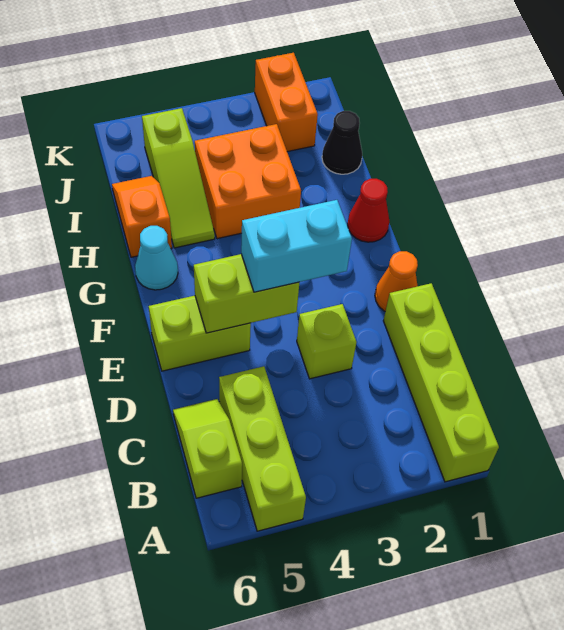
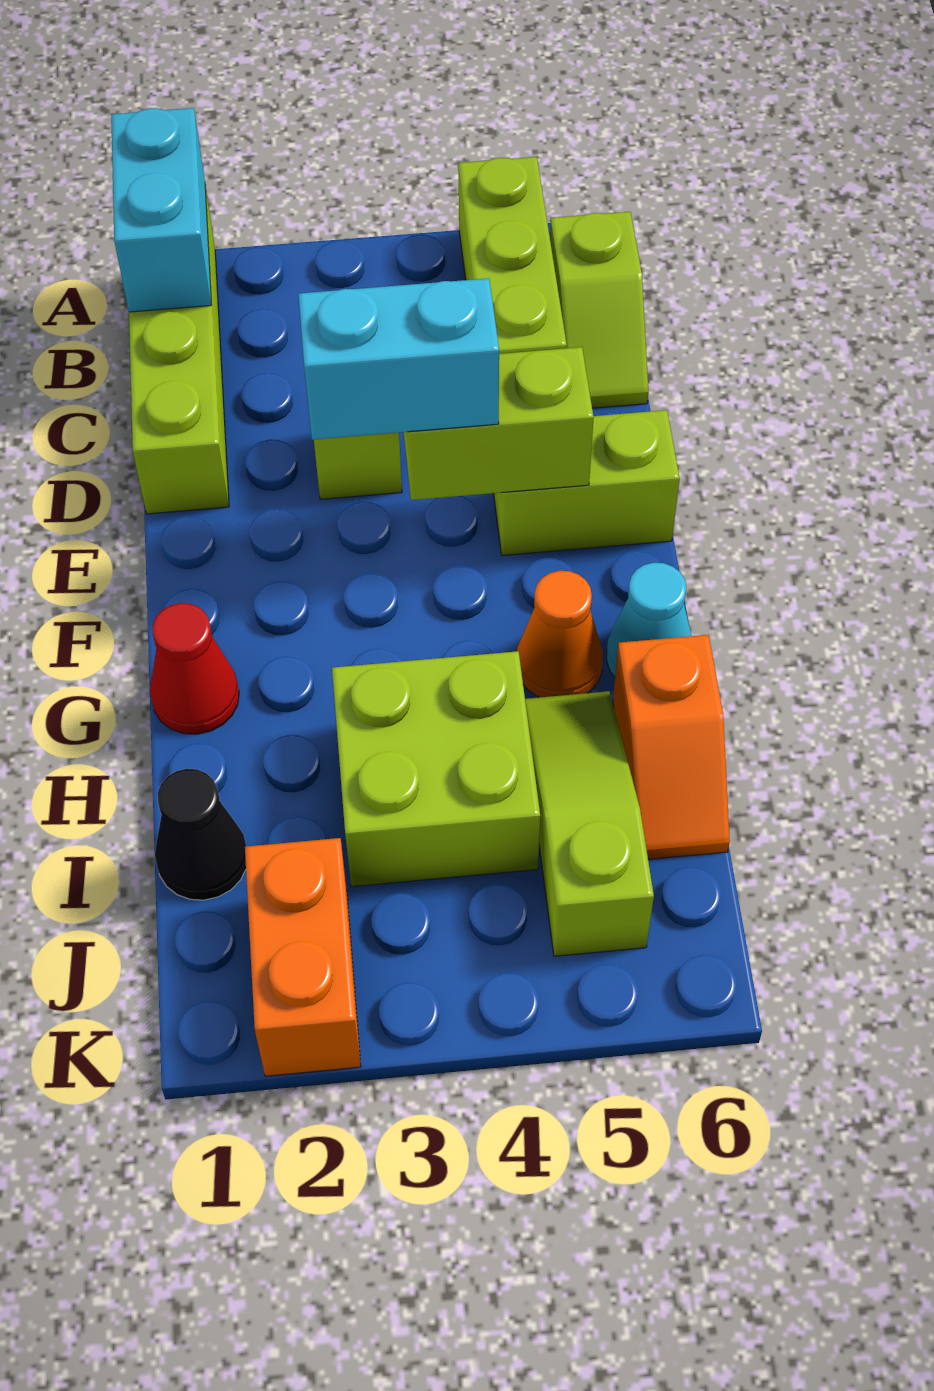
none -> cyan brick A1:B1 level 2
orange cone E1 level 1 -> orange cone G5 level 1
orange brick H3:I4 level 1 -> lime brick H3:I4 level 1

